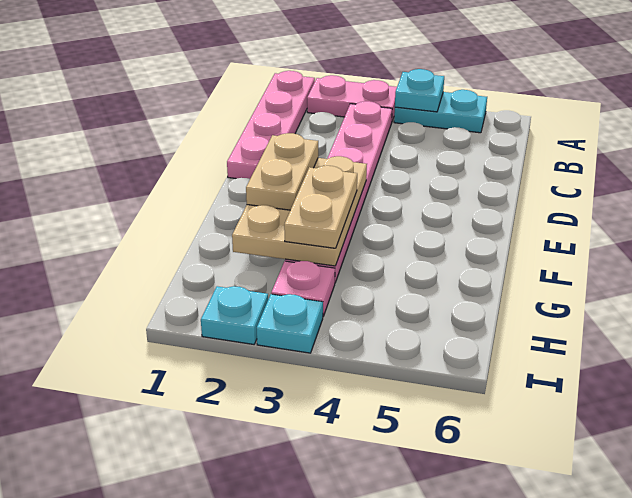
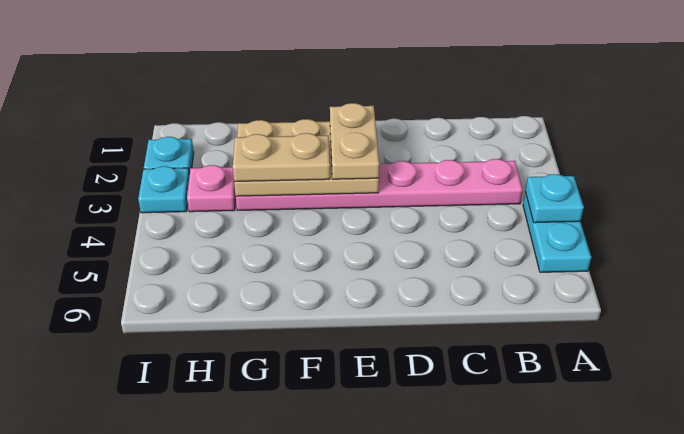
pink plate A1:D1 level 1 -> none
pink plate A2:A3 level 1 -> none
tan plate E2:F2 level 3 -> tan plate E2:E3 level 3

